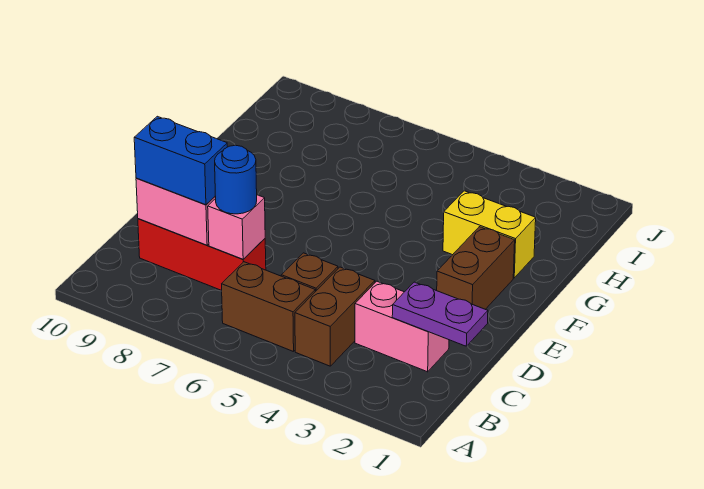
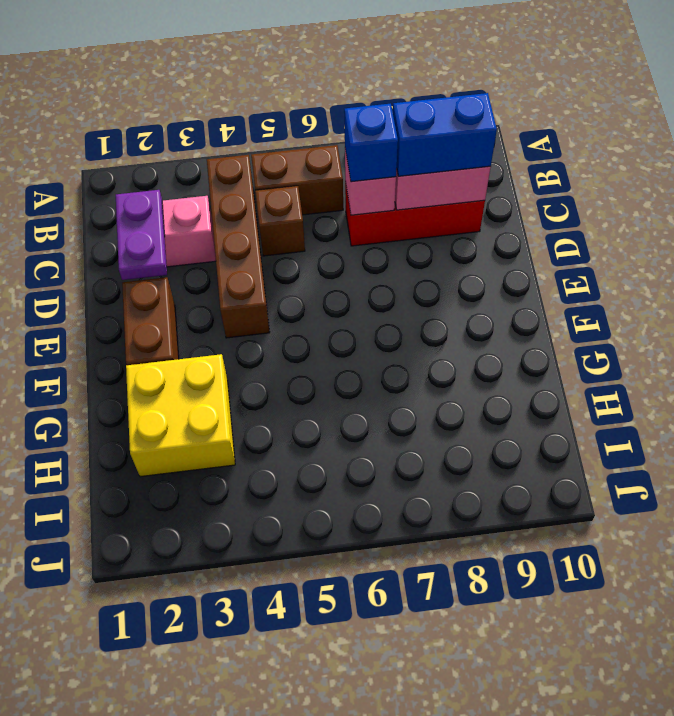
brown brick B4:C4 level 1 -> brown brick B4:E4 level 1
purple plate C1:C2 level 2 -> purple plate C2:D2 level 2
blue round brick C7 level 3 -> blue brick C7 level 3
yellow brick G2:G3 level 1 -> yellow brick G2:H3 level 1

